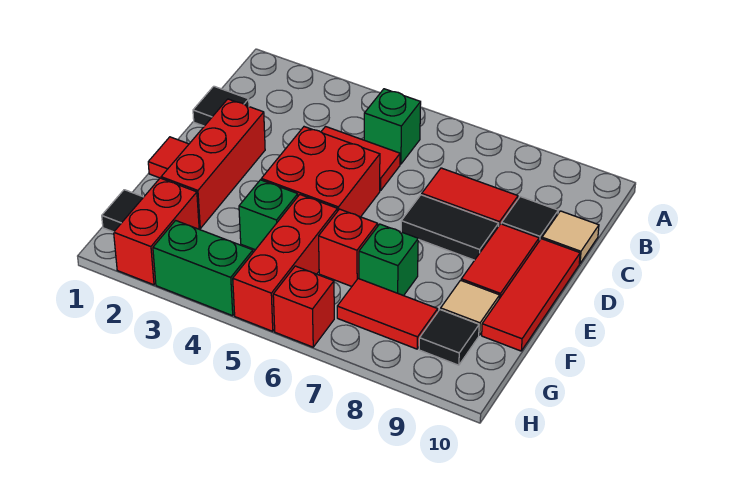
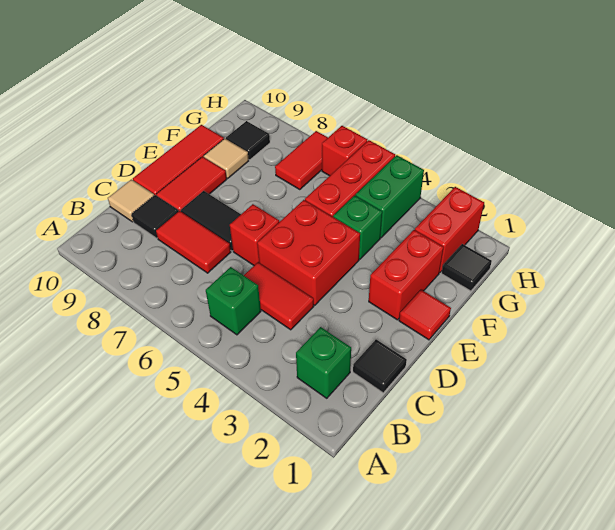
red brick D2:F2 level 1 -> red brick E2:F2 level 1
red brick F6 level 1 -> red brick D6 level 1
green brick F7 level 1 -> green brick B2 level 1
red tile G7:G8 level 1 -> red tile G7:H7 level 1
green brick H3:H4 level 1 -> green brick G4:H4 level 1

